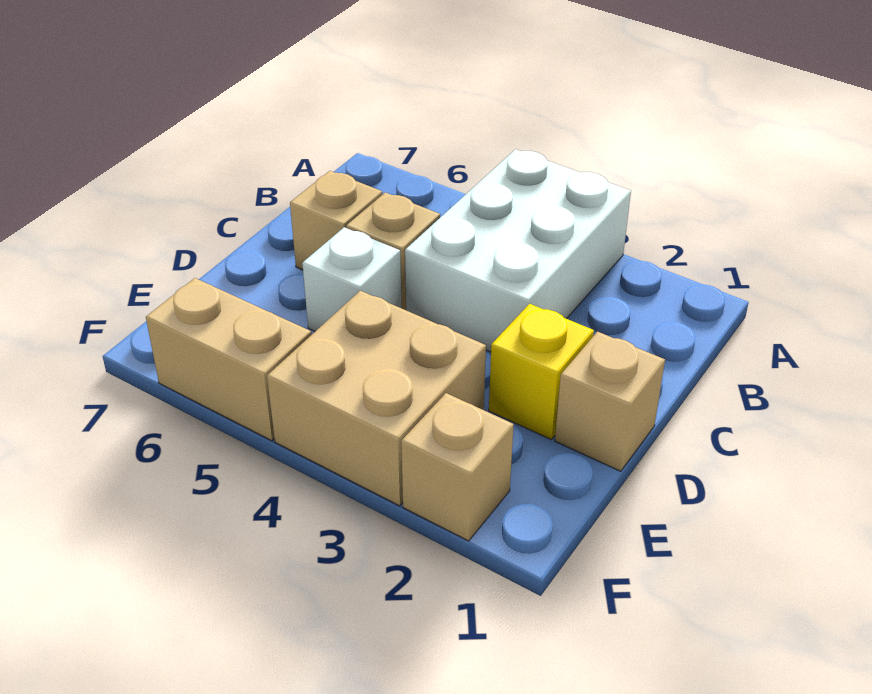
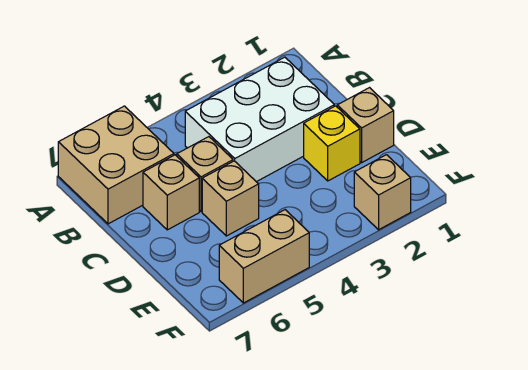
white brick A3:C4 level 1 -> white brick B2:C4 level 1
white brick D5 level 1 -> tan brick D5 level 1
tan brick E3:F4 level 1 -> tan brick A6:B7 level 1

